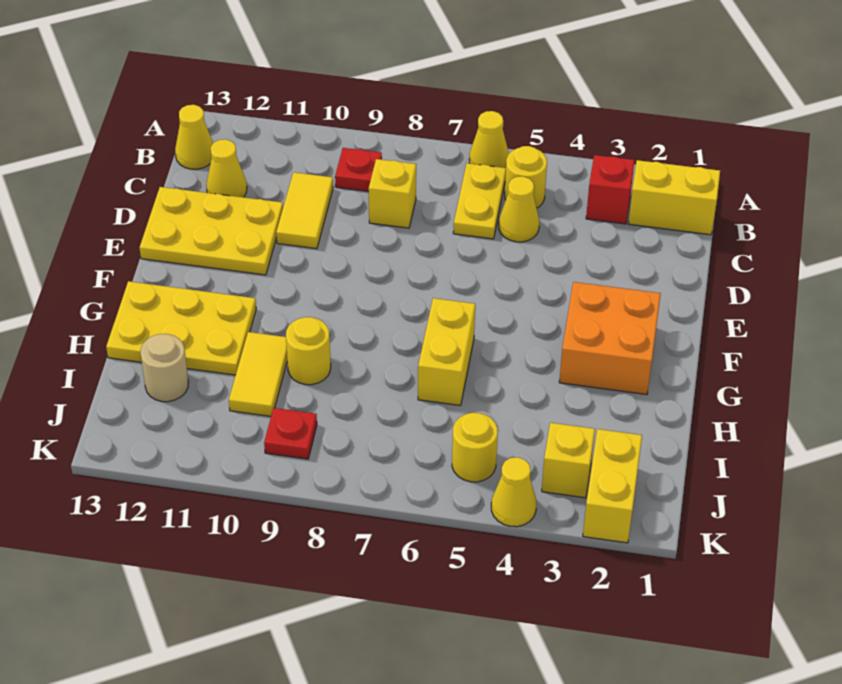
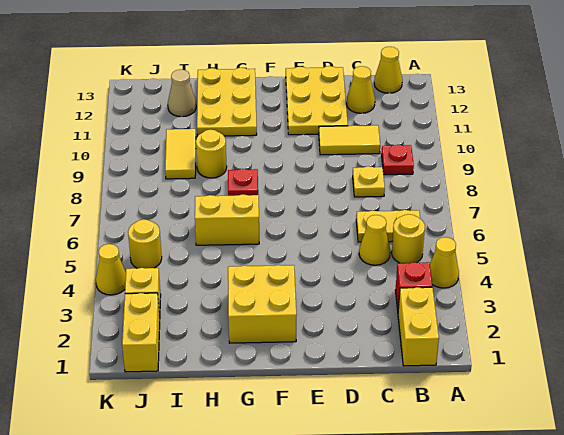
yellow cone A6 level 1 -> yellow cone A4 level 1
yellow brick C8 level 1 -> yellow plate C8 level 1
orange brick F2:G3 level 1 -> yellow brick F2:G3 level 1
yellow tile H10:I10 level 1 -> yellow tile I9:I10 level 1
tan round brick I12 level 1 -> tan cone I12 level 1
yellow brick J2:K2 level 1 -> yellow brick J1:J2 level 1
red plate J9 level 1 -> red plate G8 level 1

